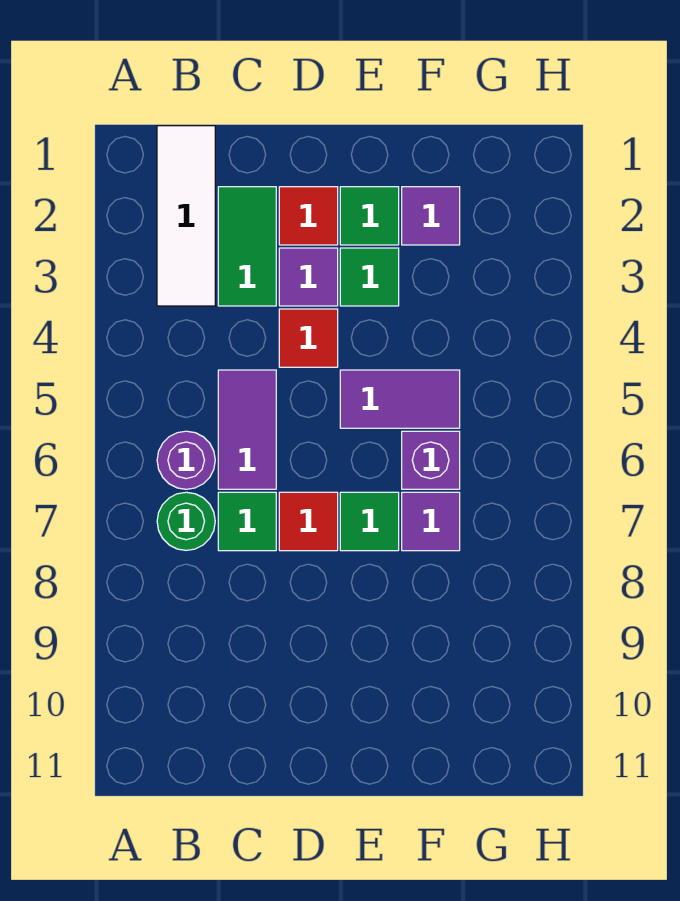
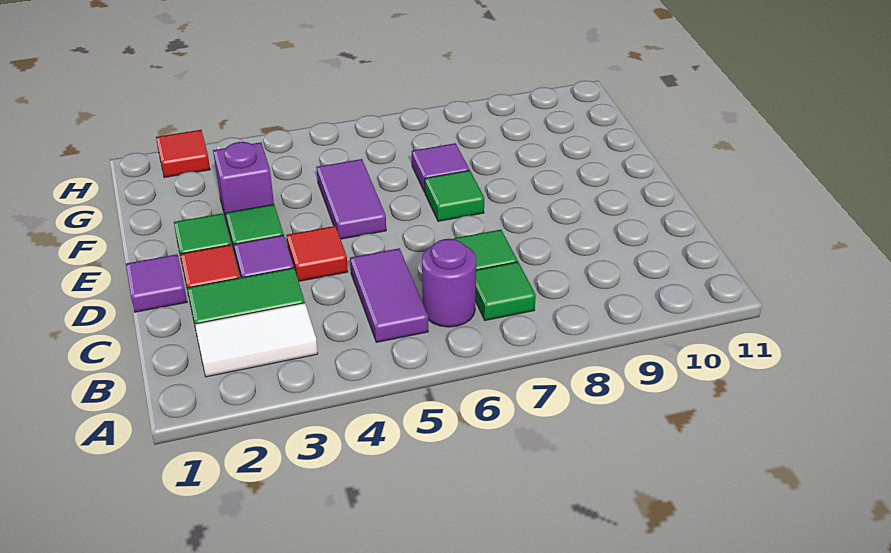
white tile B1:B3 level 1 -> white tile B2:B3 level 1
green round brick B7 level 1 -> green tile B7 level 1
purple tile C5:C6 level 1 -> purple tile B5:C5 level 1
red tile D7 level 1 -> red tile H2 level 1
purple tile F2 level 1 -> purple tile D1 level 1
purple brick F6 level 1 -> purple brick F3 level 1

